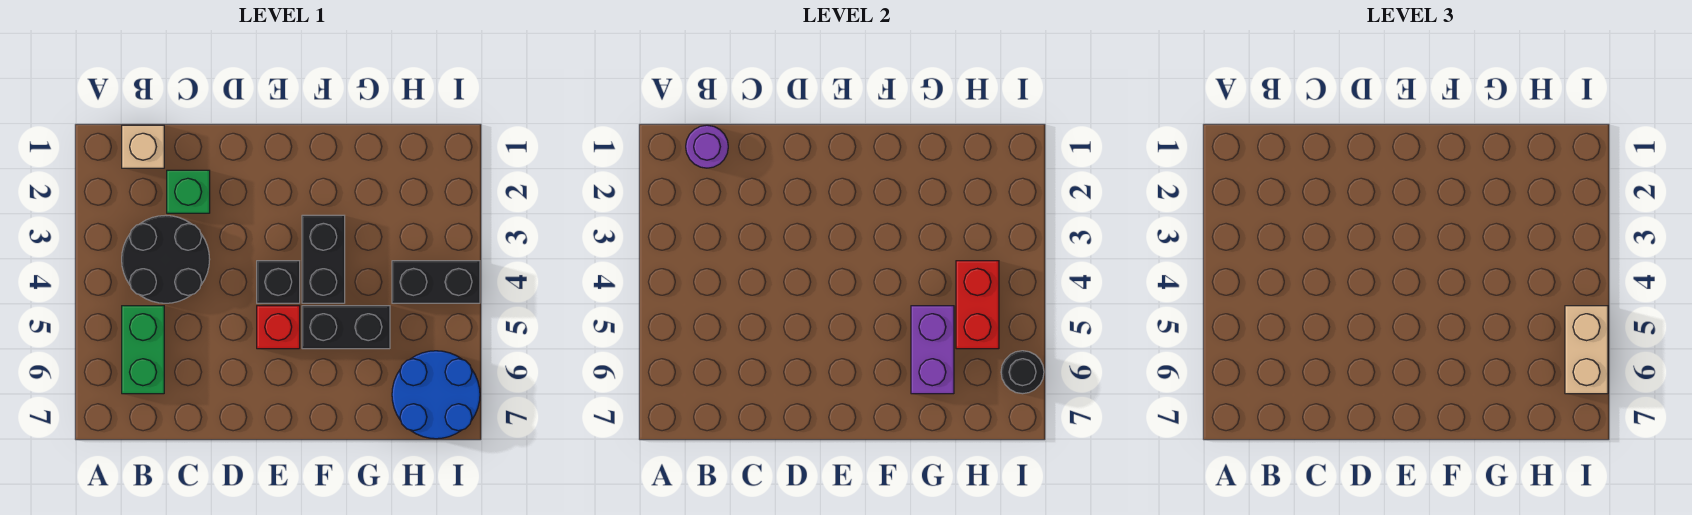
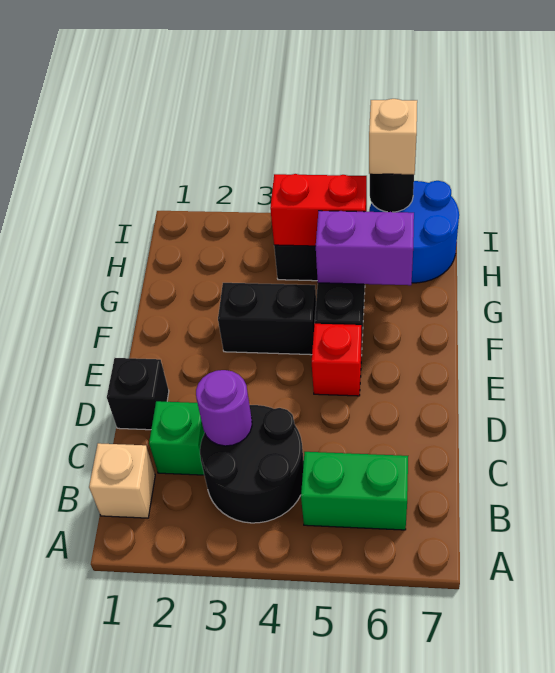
purple round brick B1 level 2 -> purple round brick C3 level 2
black brick E4 level 1 -> black brick D1 level 1
tan brick I5:I6 level 3 -> tan brick I6 level 3

